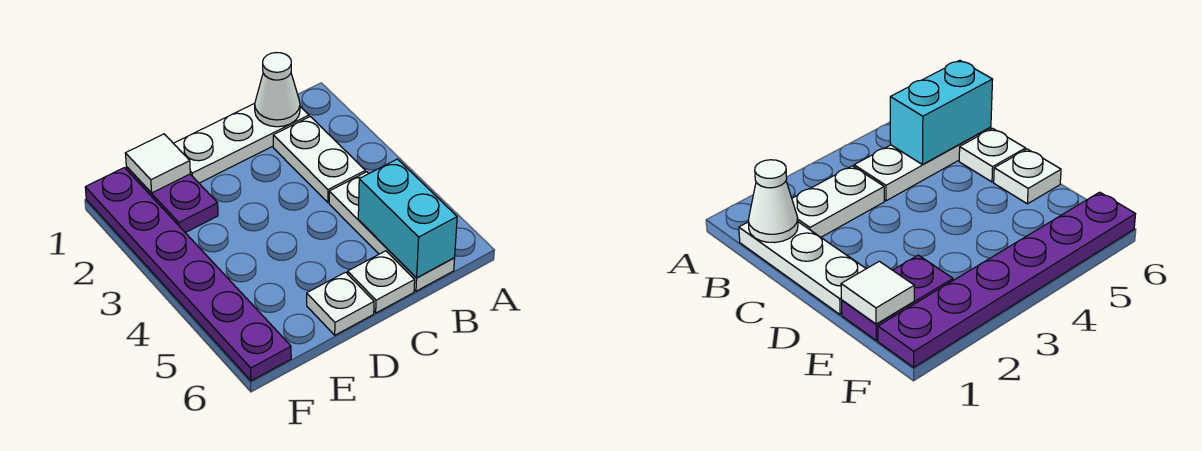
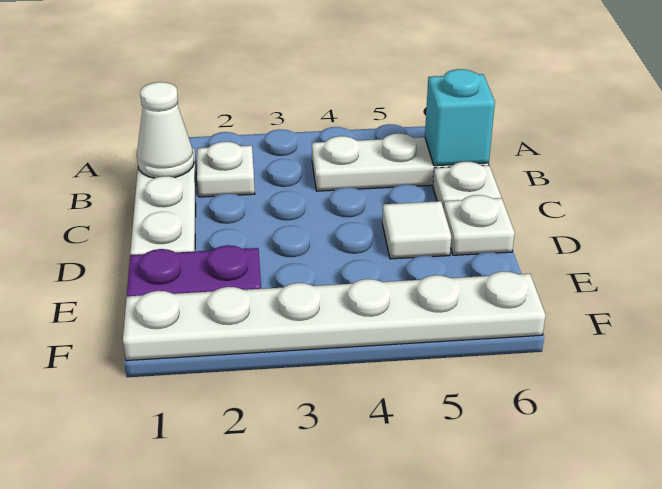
white plate B2:B3 level 1 -> white plate B2 level 1
cyan brick B5:B6 level 2 -> cyan brick B6 level 2
white tile E1 level 2 -> white tile D5 level 1
purple plate F1:F6 level 1 -> white plate F1:F6 level 1

